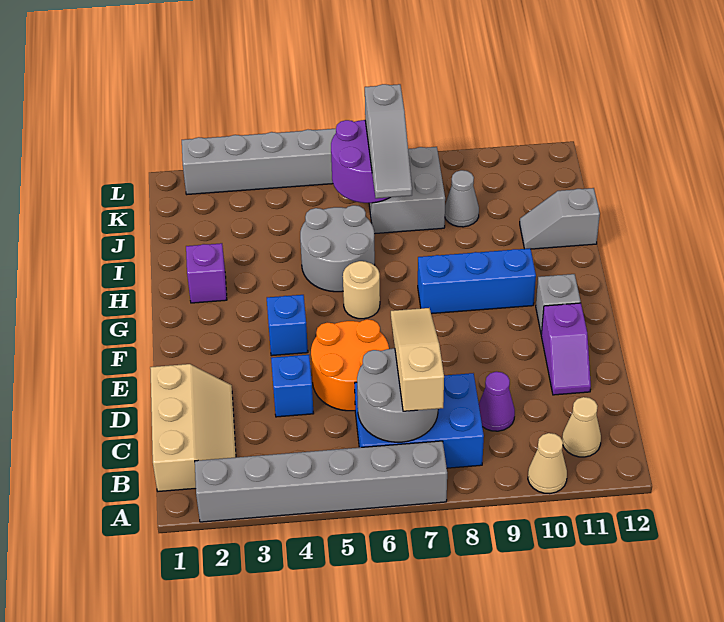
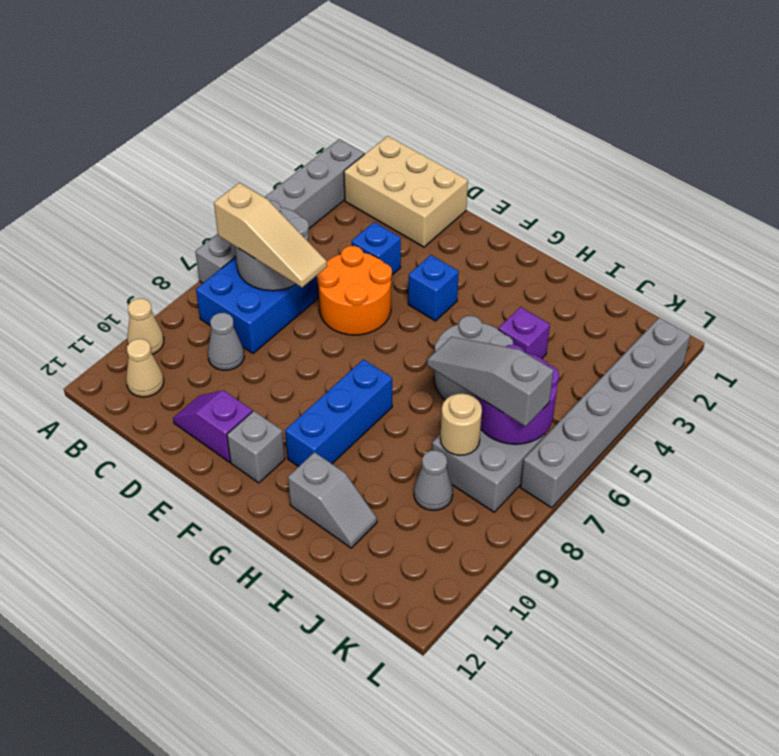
tan slope B1:D2 level 1 top 1 -> tan brick B1:D2 level 1
purple cone C9 level 1 -> grey cone C9 level 1
tan round brick G6 level 1 -> tan round brick J8 level 2
purple brick H2 level 1 -> purple brick I4 level 1
grey slope I11:I12 level 1 top 12 -> grey slope H11:I11 level 1 top H

